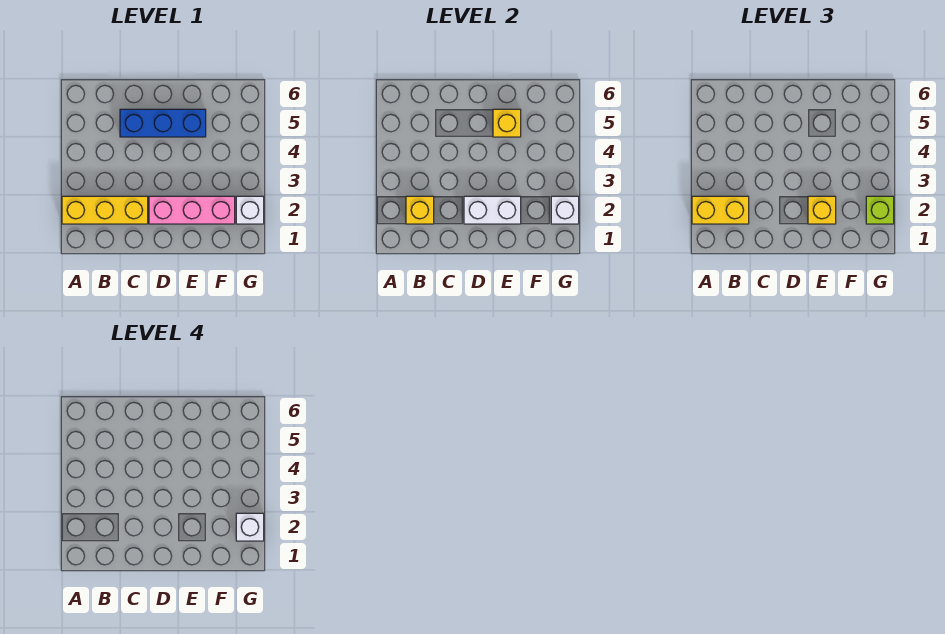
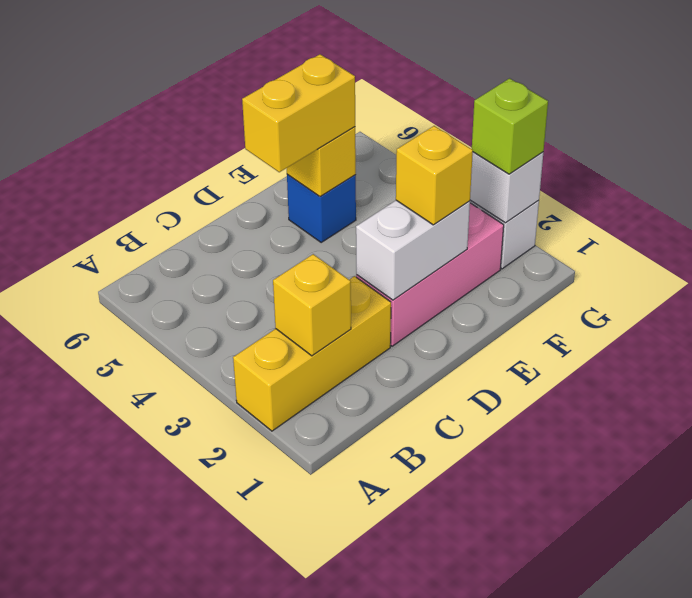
yellow brick A2:B2 level 3 -> yellow brick D5:E5 level 3
blue brick C5:E5 level 1 -> blue brick E5 level 1
white brick G2 level 4 -> none

